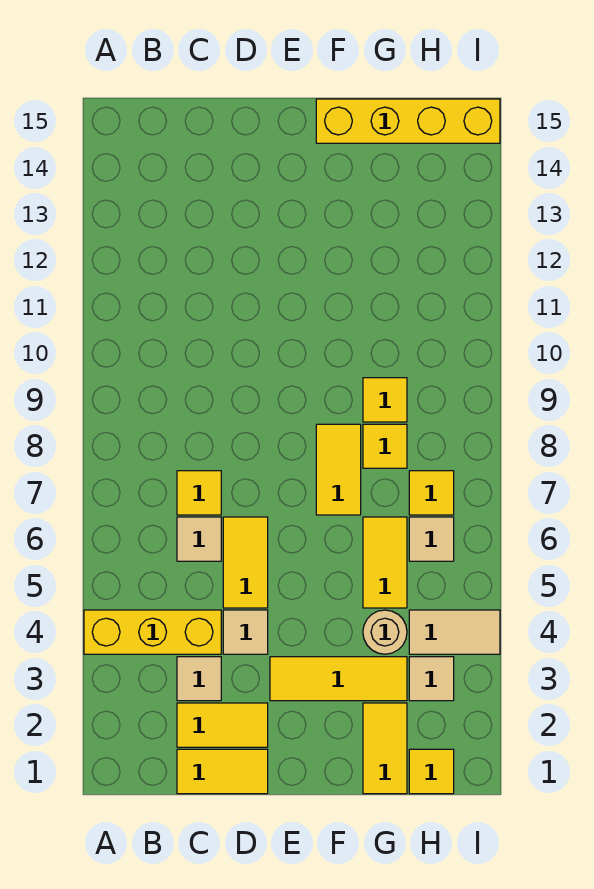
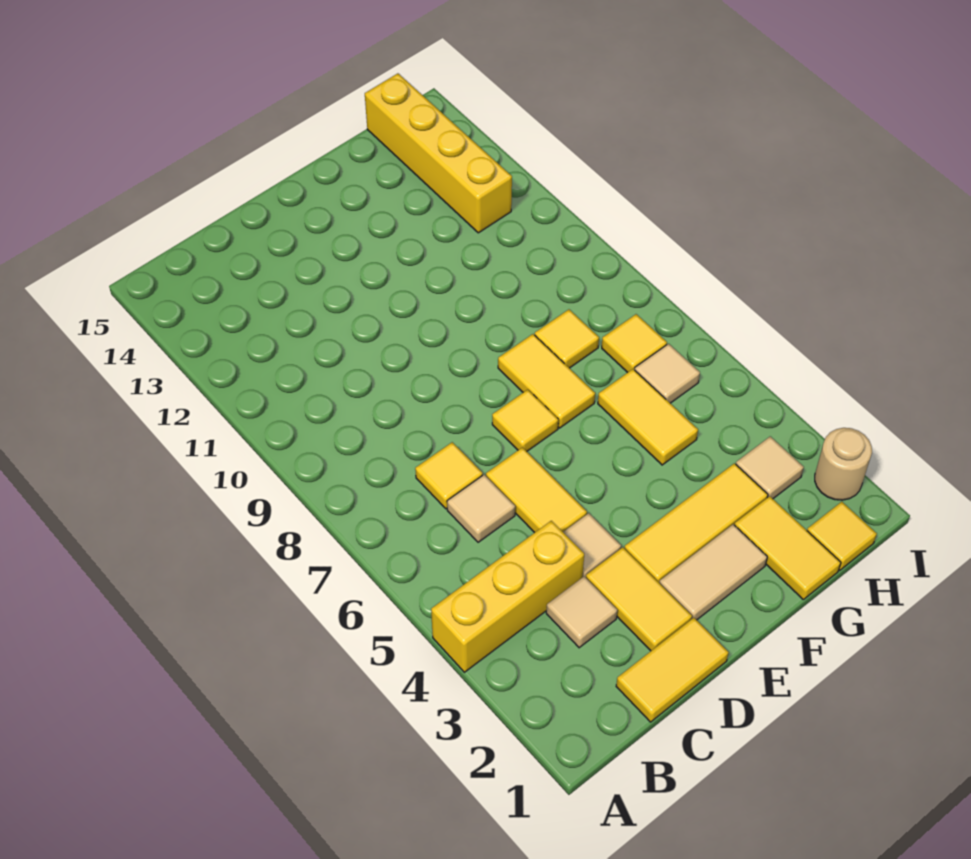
yellow tile C2:D2 level 1 -> yellow tile D2:D3 level 1
yellow brick F15:I15 level 1 -> yellow brick H12:H15 level 1
tan round brick G4 level 1 -> tan round brick I2 level 1
yellow tile G9 level 1 -> yellow tile E7 level 1
tan tile H4:I4 level 1 -> tan tile E2:F2 level 1

